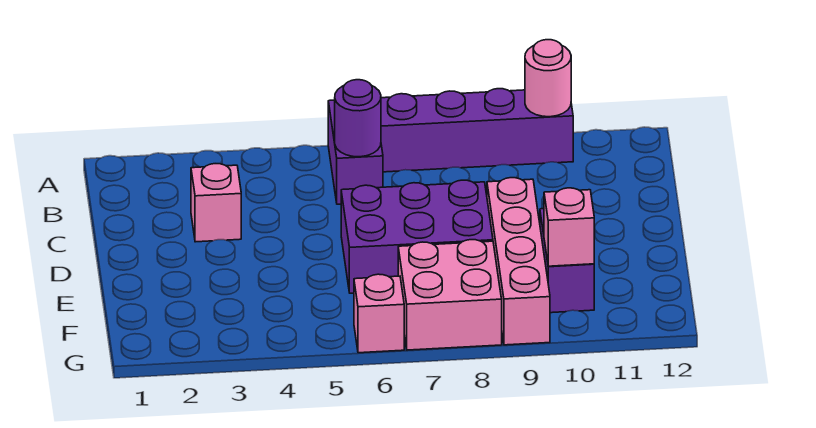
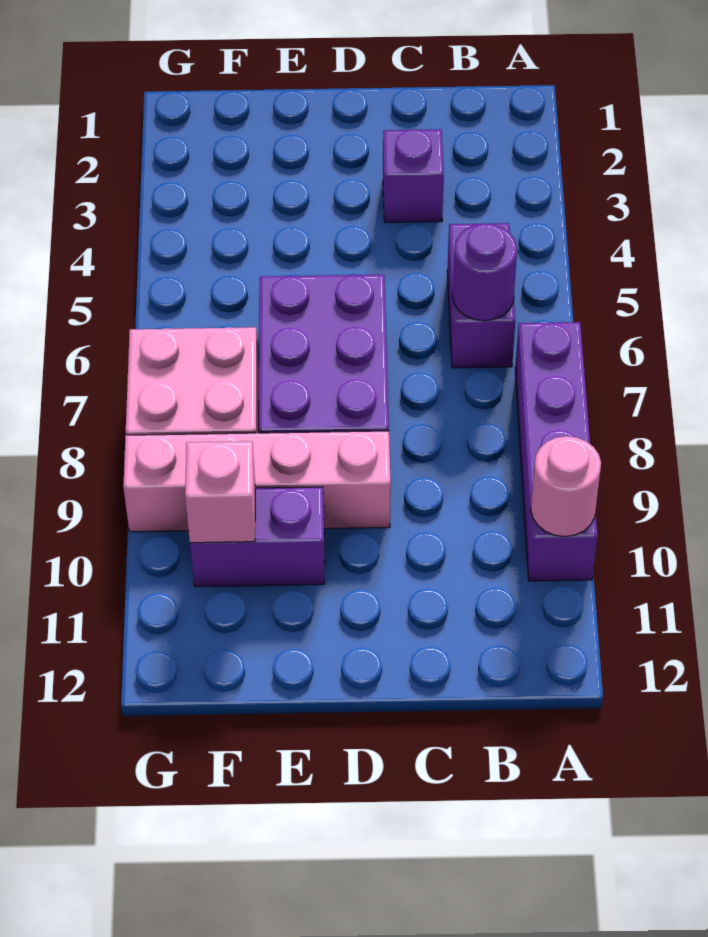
purple brick A6:B6 level 1 -> purple brick B5:B6 level 1
pink brick C3 level 1 -> purple brick C3 level 1
pink brick G6 level 1 -> none

